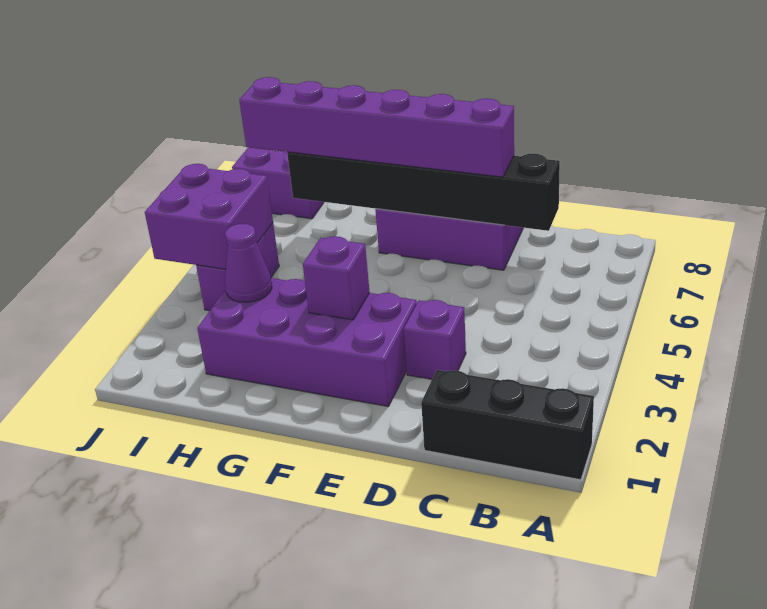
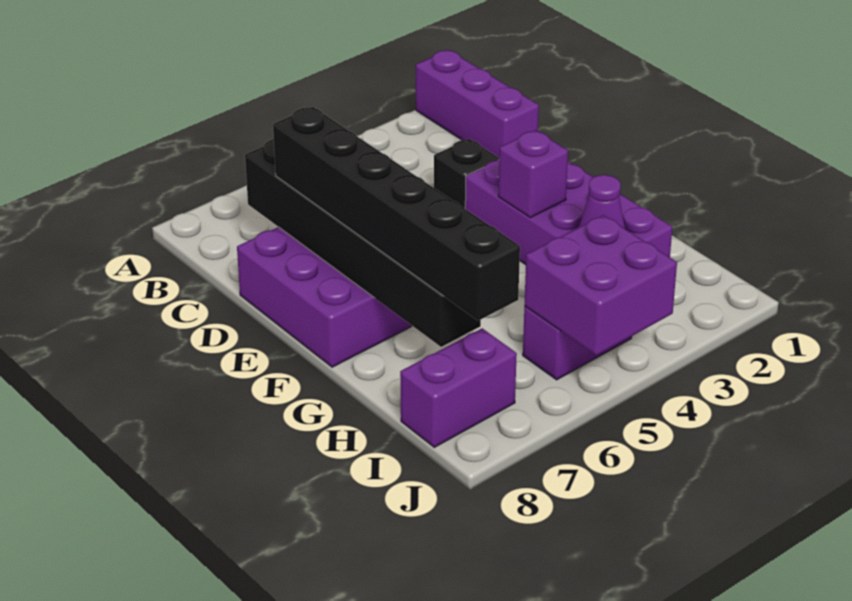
black brick A1:C1 level 1 -> purple brick A1:C1 level 1
purple brick D3 level 1 -> black brick D3 level 1
purple brick D7:I7 level 3 -> black brick D7:I7 level 3
purple brick I8:J8 level 1 -> purple brick I7:I8 level 1

